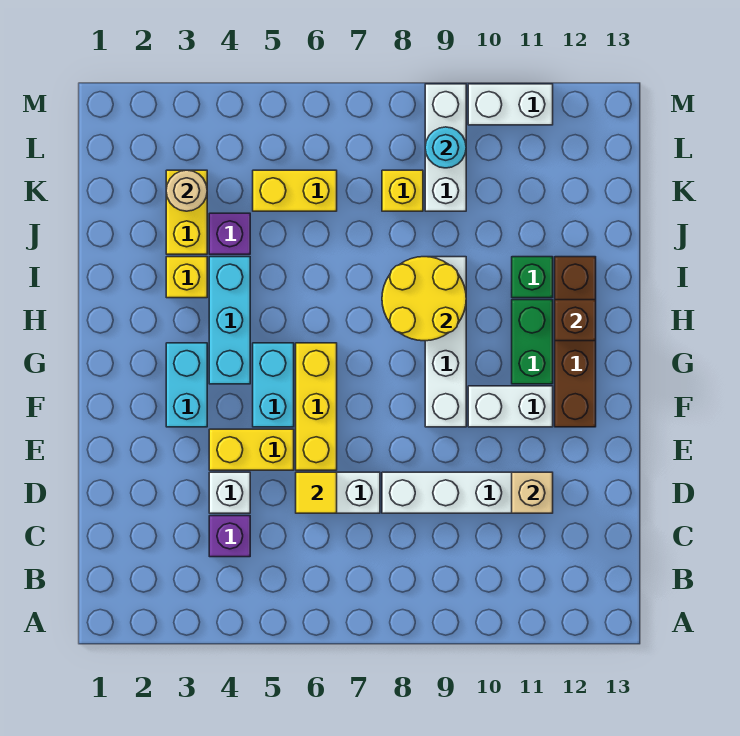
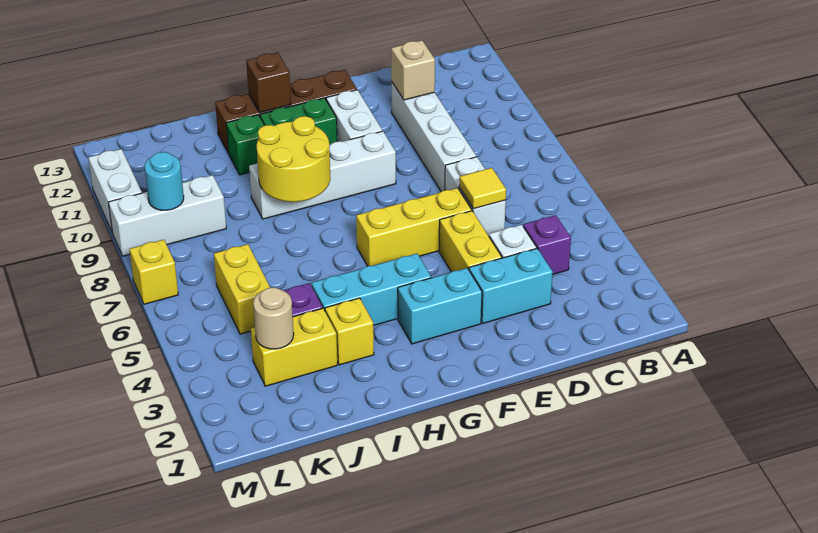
cyan brick F5:G5 level 1 -> cyan brick D3:E3 level 1
yellow brick K8 level 1 -> yellow brick M7 level 1

